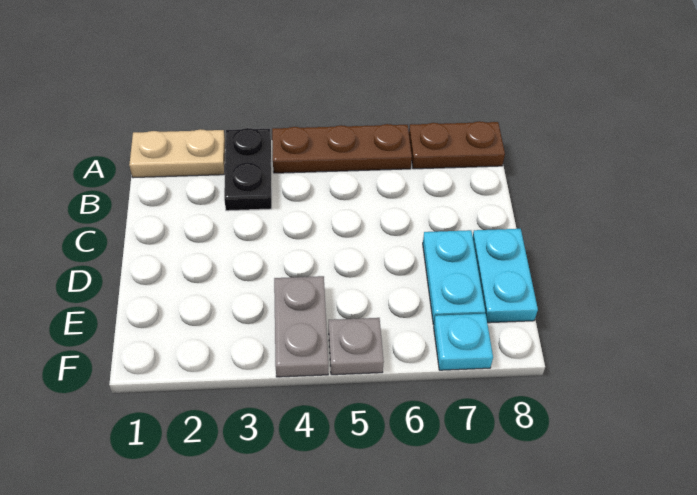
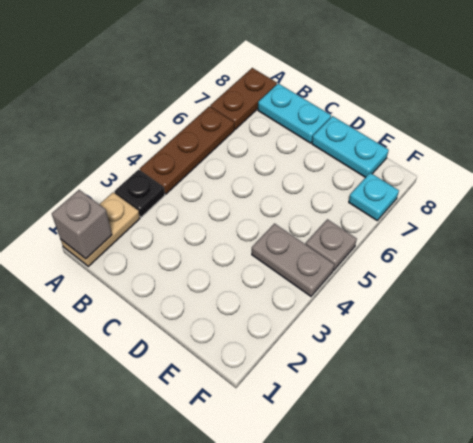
none -> grey brick A1 level 2
black plate A3:B3 level 1 -> black plate A3 level 1
cyan plate D7:E7 level 1 -> cyan plate B8:C8 level 1

